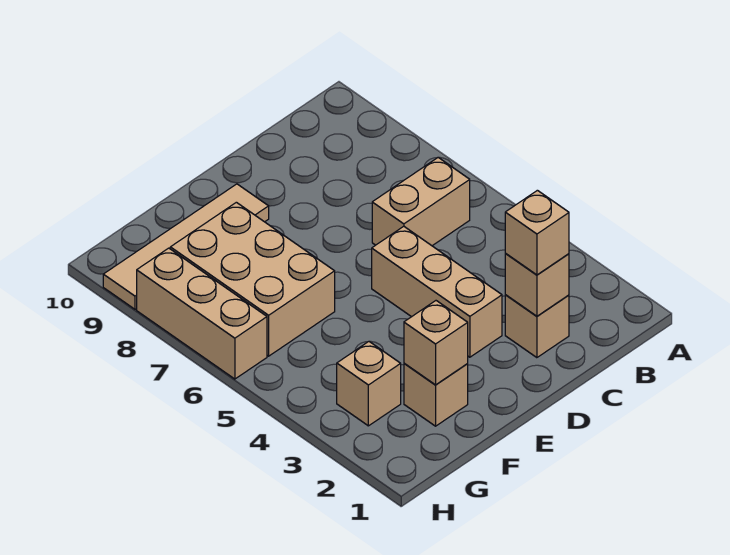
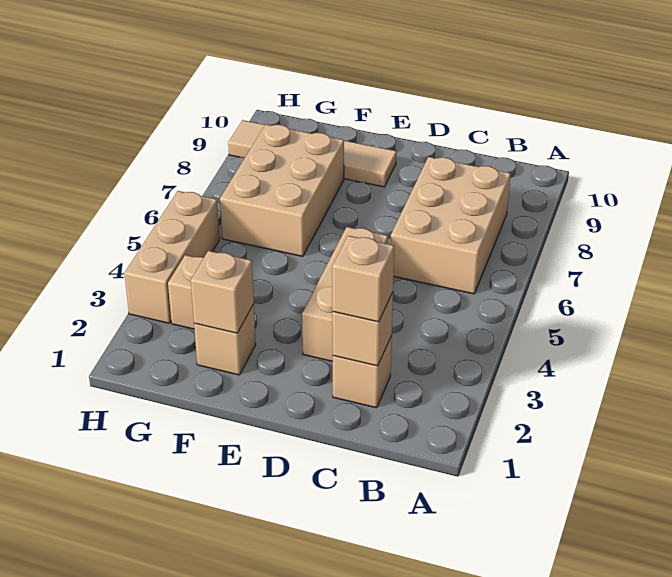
tan brick B6:C6 level 1 -> tan brick B6:C8 level 1
tan brick H6:H8 level 1 -> tan brick H3:H5 level 1

